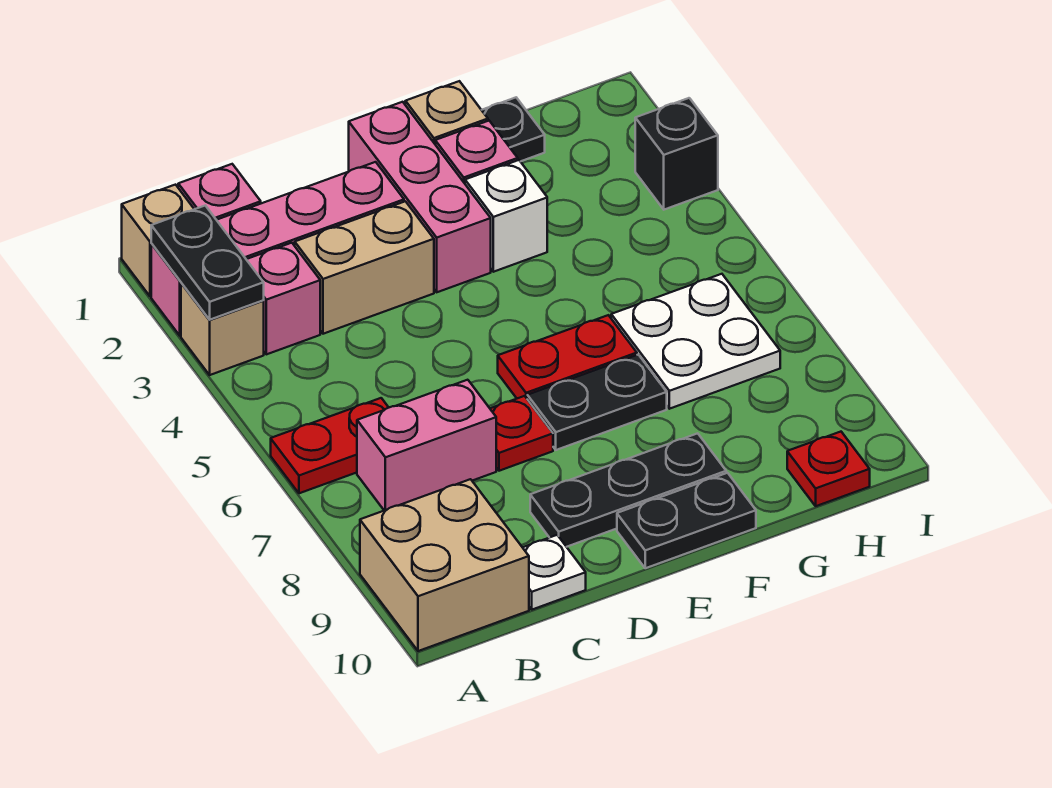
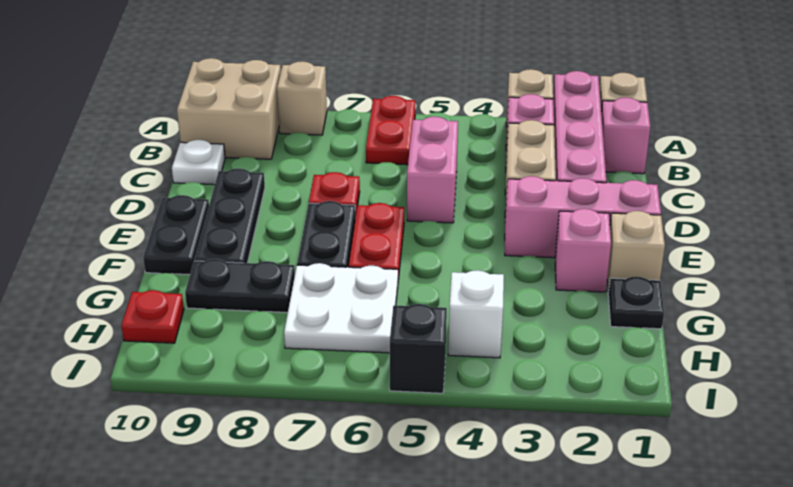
black plate A2:A3 level 2 -> black plate G8:G9 level 1
none -> tan brick A8 level 1
pink brick B7:C7 level 1 -> pink brick C5:D5 level 1
white brick F3 level 1 -> white brick H4 level 1
black brick I3 level 1 -> black brick I5 level 1

